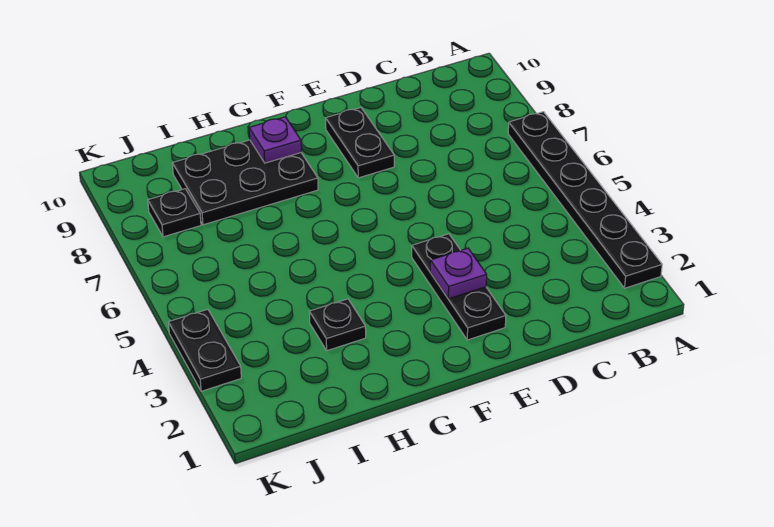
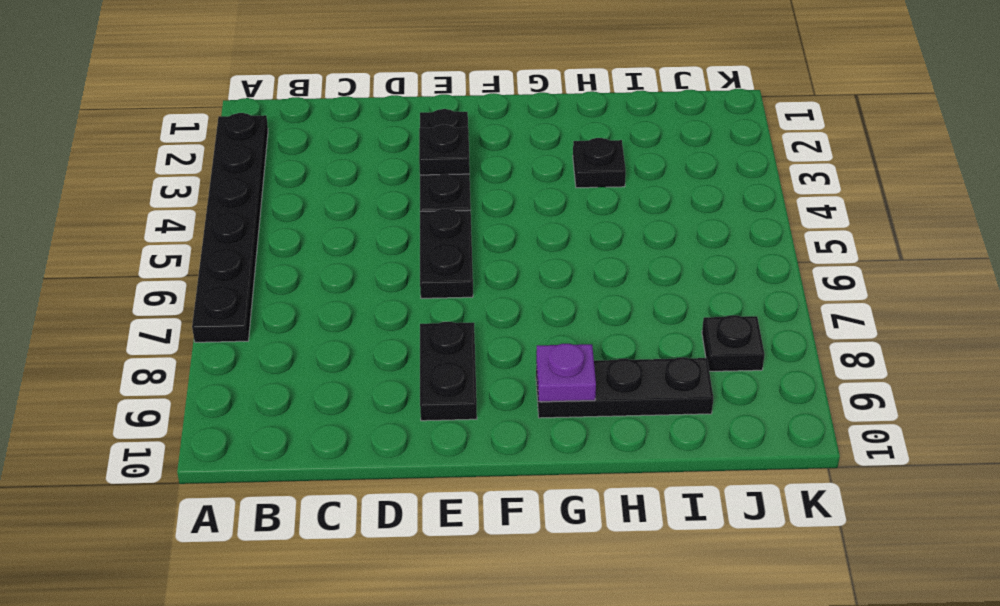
purple plate E3 level 2 -> black plate E3 level 2
black plate G8:I9 level 1 -> black plate G9:I9 level 1
black plate K3:K4 level 1 -> black plate E5:E6 level 1

